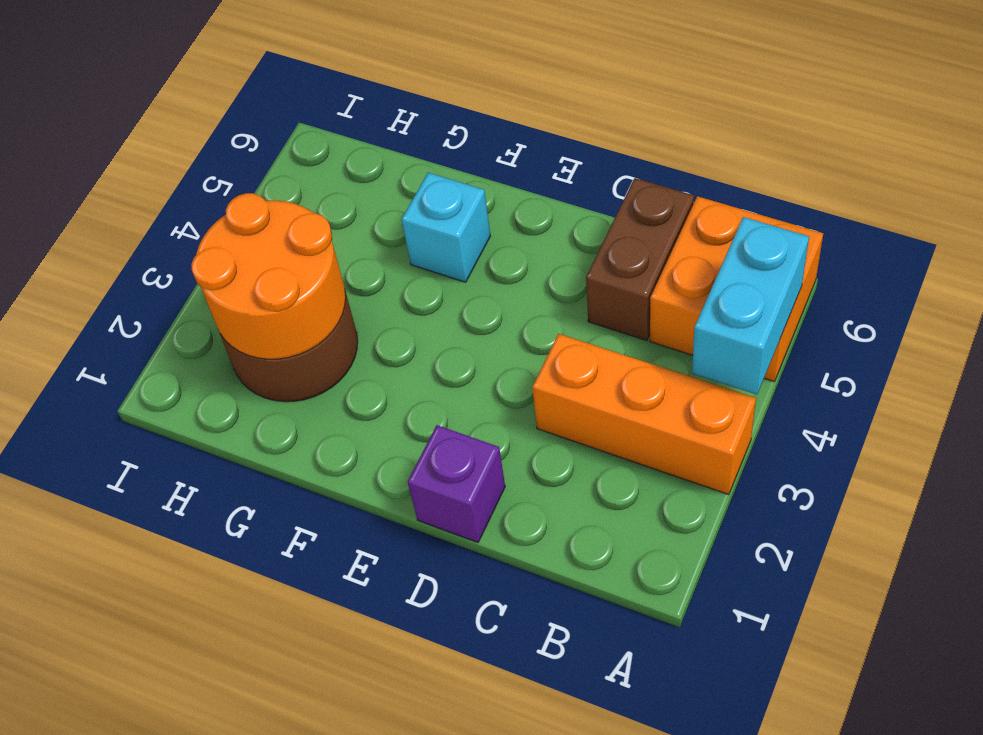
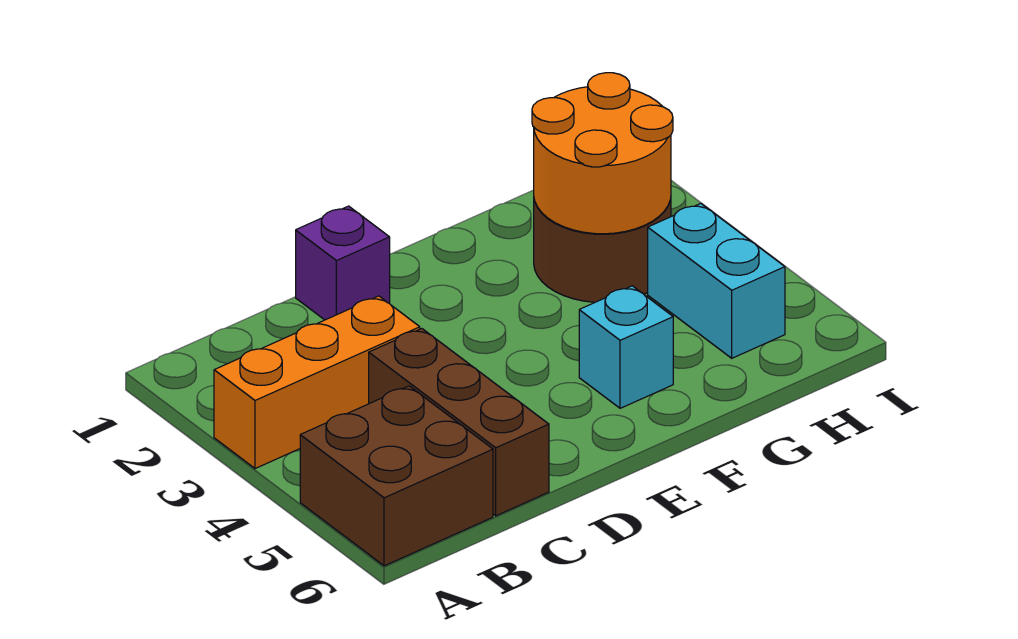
cyan brick A4:A5 level 2 -> cyan brick H4:H5 level 1
orange brick A5:B6 level 1 -> brown brick A5:B6 level 1
brown brick C5:C6 level 1 -> brown brick C4:C6 level 1

